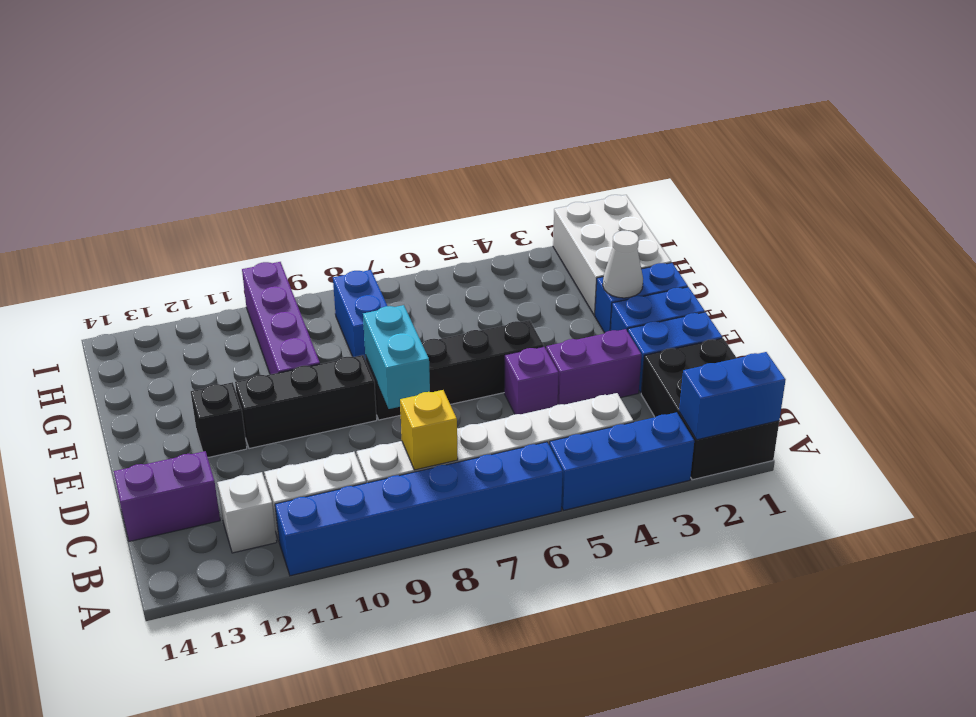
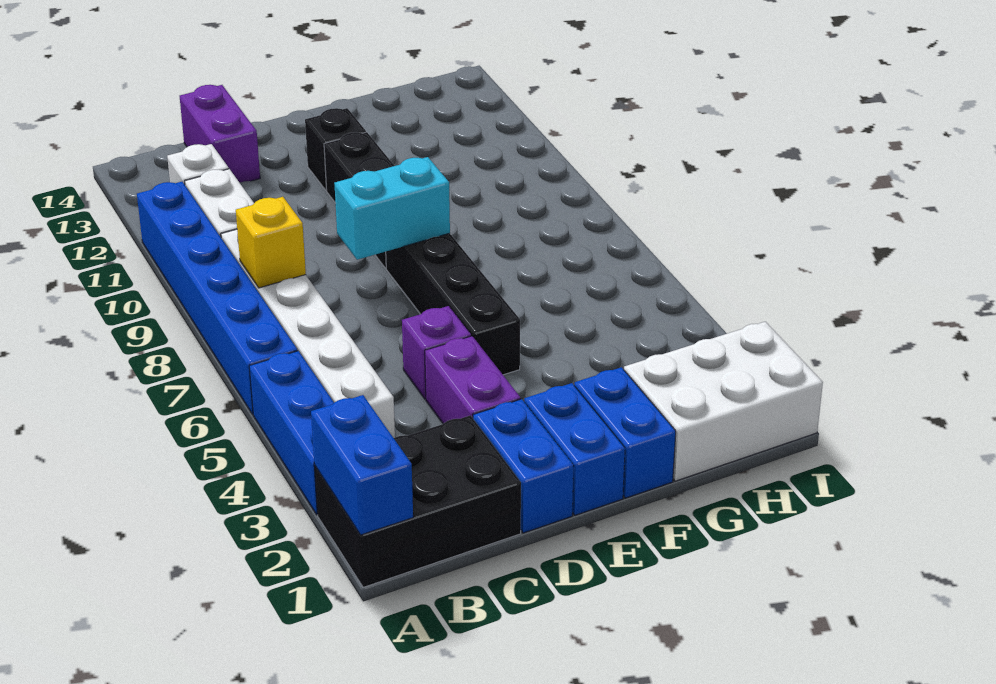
white cone F2 level 2 -> none
purple brick F10:I10 level 1 -> none
blue brick G8:H8 level 1 -> none

